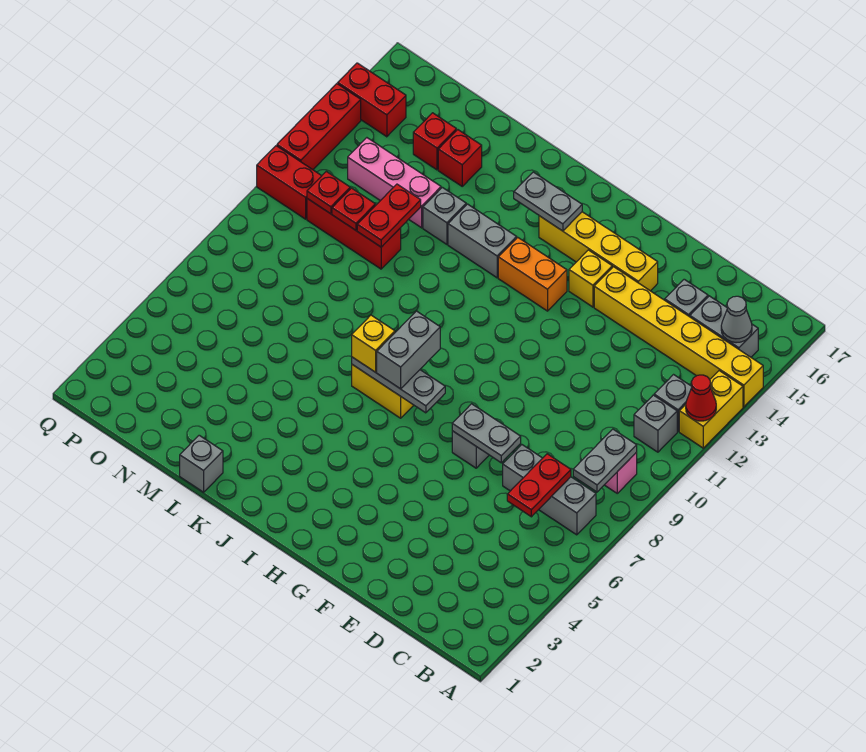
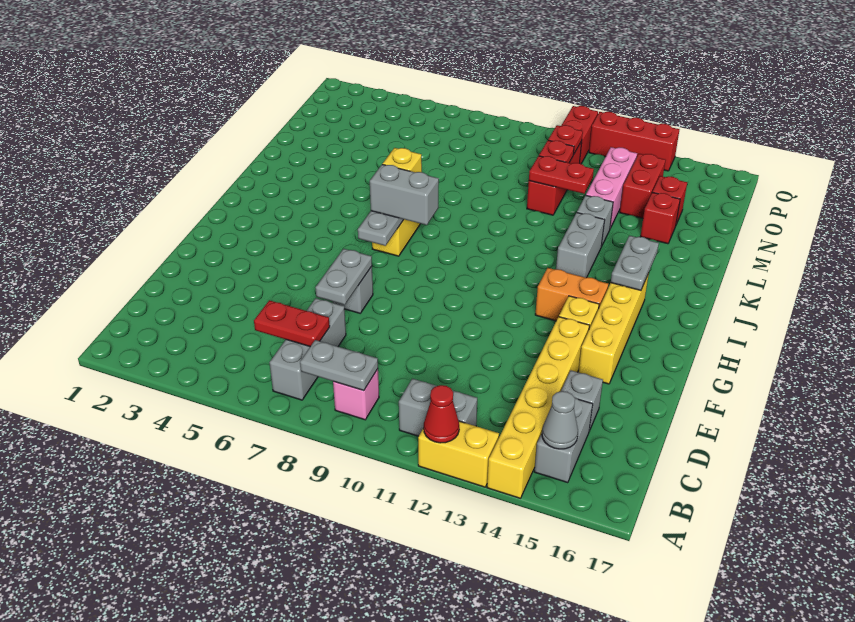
orange brick H13:I13 level 1 -> orange brick H13:H14 level 1
grey brick L1 level 1 -> none
red brick P15:Q15 level 1 -> red brick N14:O14 level 1

